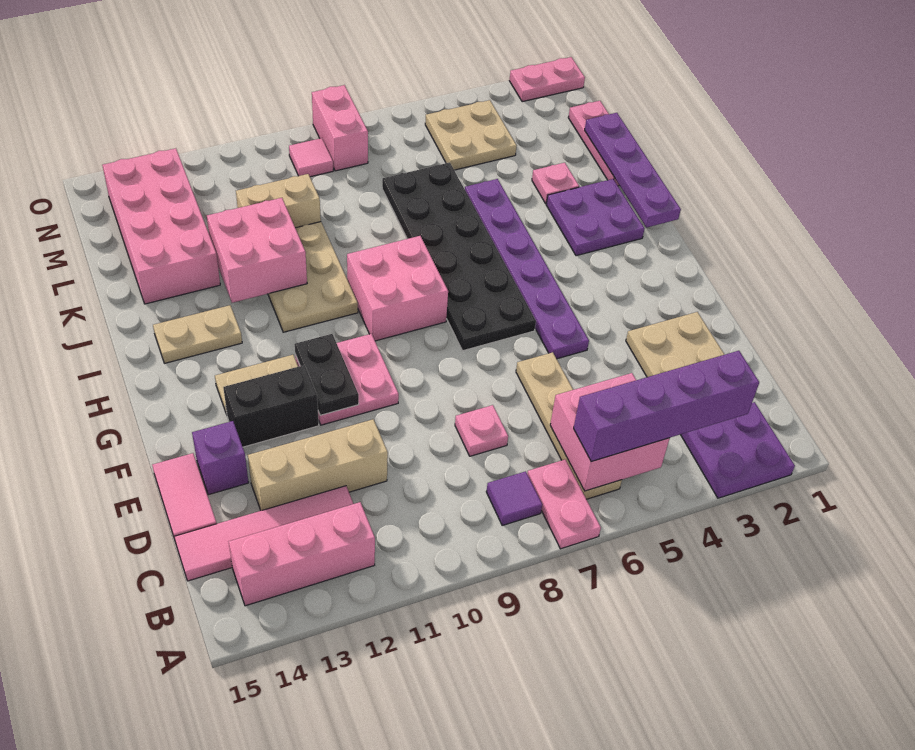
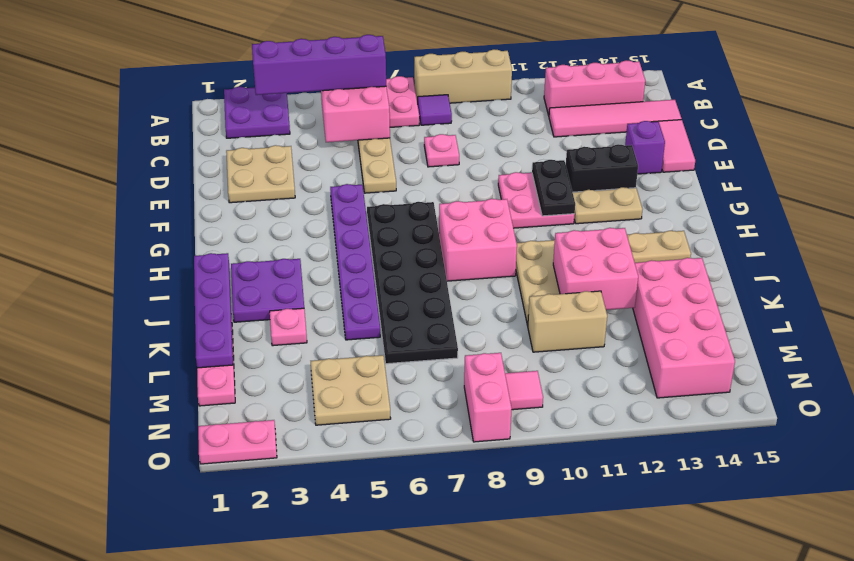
tan brick D11:D13 level 1 -> tan brick A8:A10 level 1

